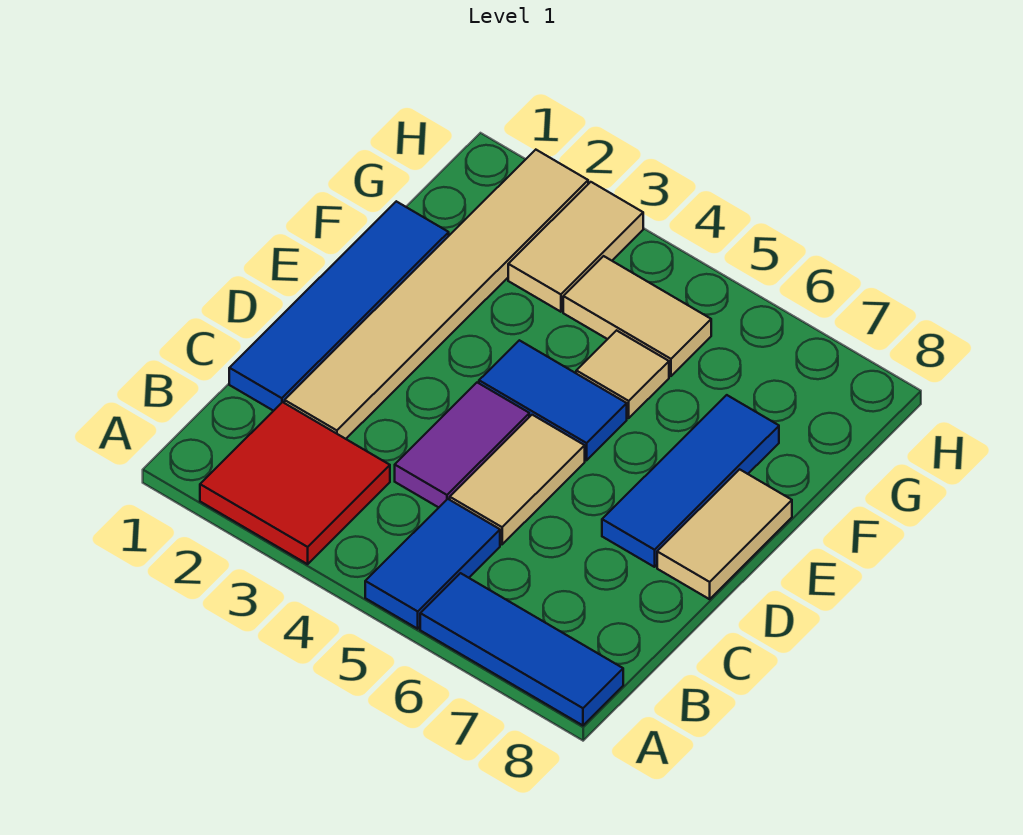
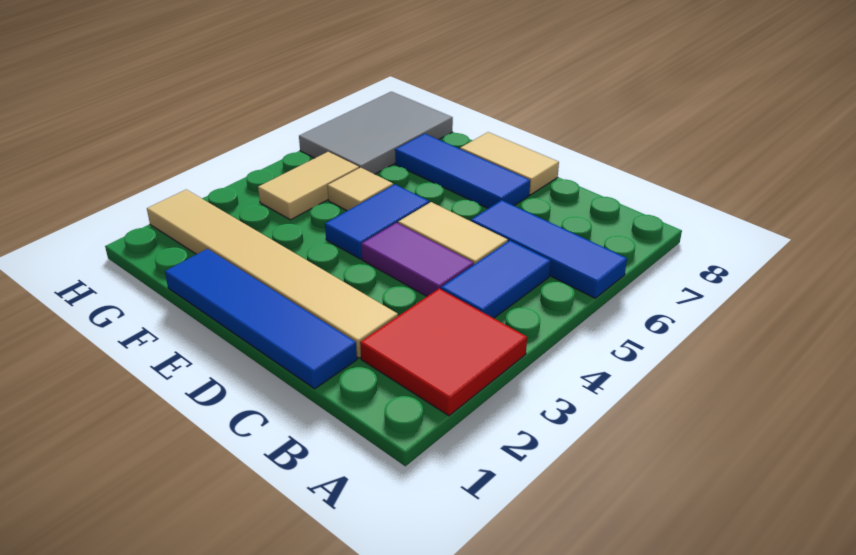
blue tile A5:B5 level 1 -> blue tile B4:B5 level 1
blue tile A6:A8 level 1 -> blue tile A6:C6 level 1
tan tile G3:H3 level 1 -> none
none -> grey tile G6:H8 level 1

